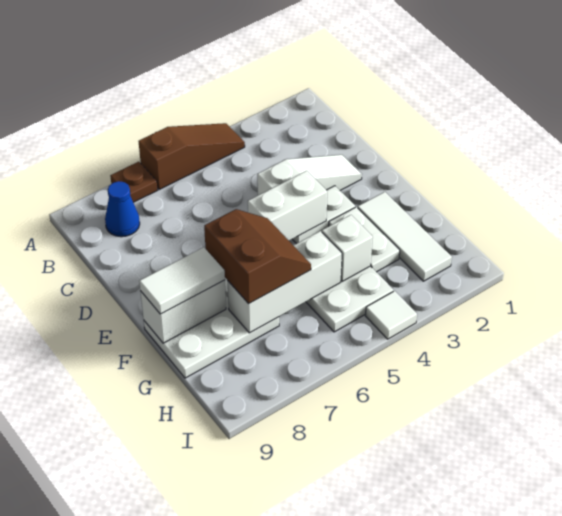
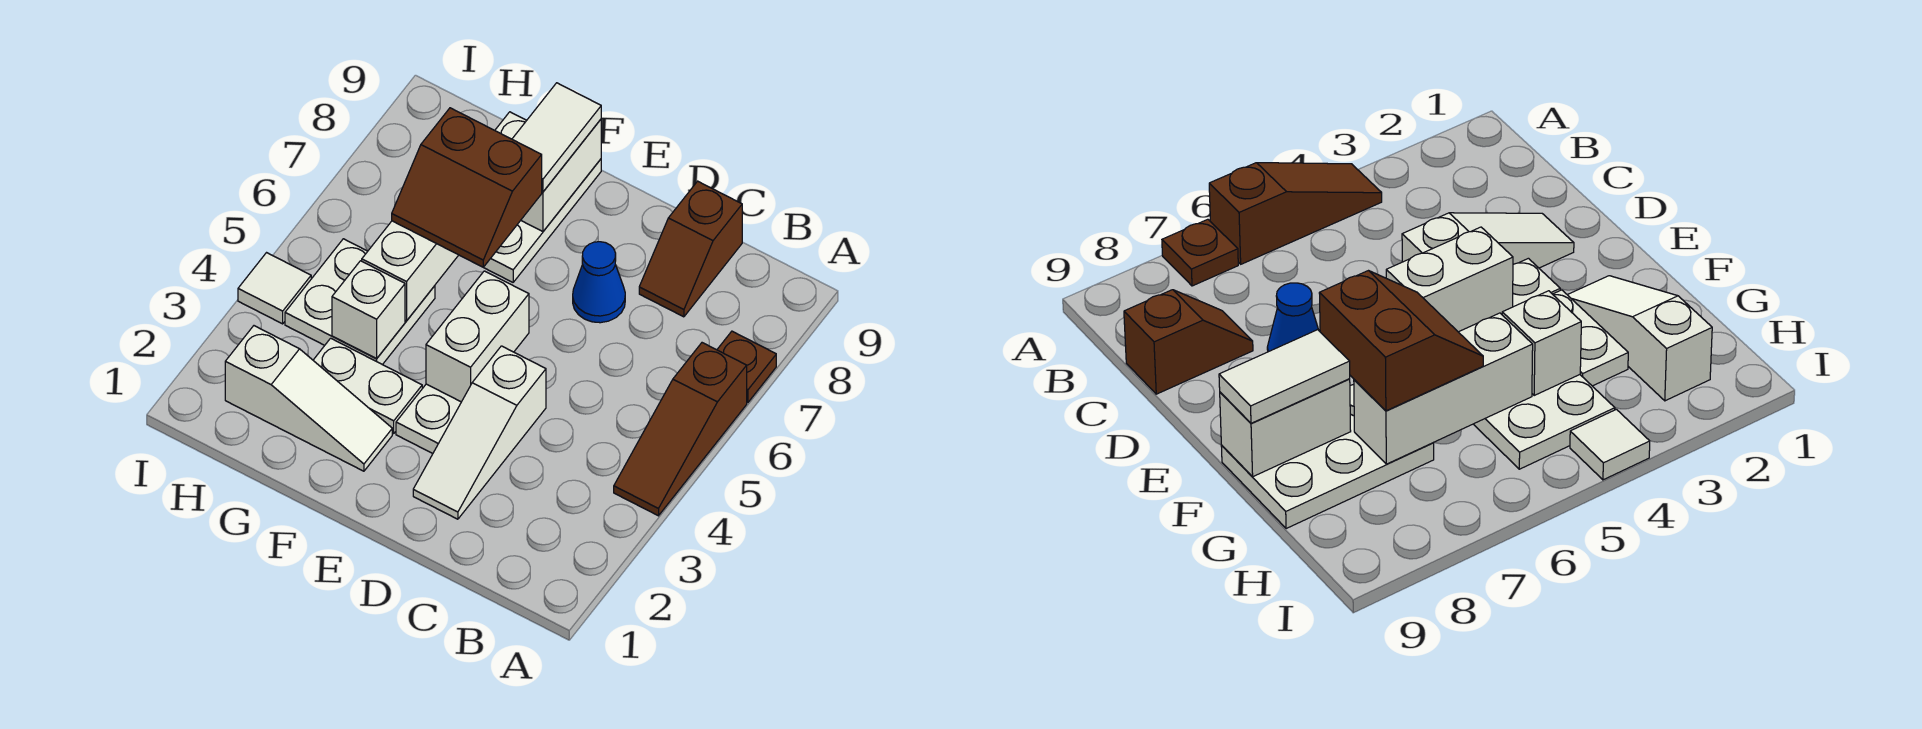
blue cone B8 level 1 -> blue cone D7 level 1
none -> brown slope C8:C9 level 1 top 9
white tile F2:H2 level 1 -> white slope F2:H2 level 1 top H

